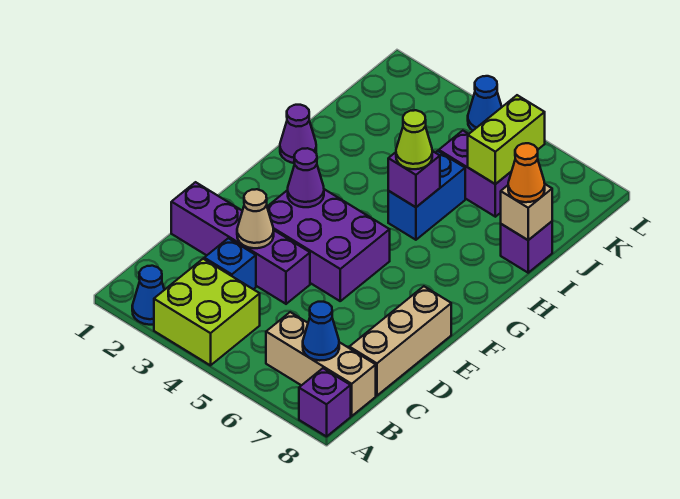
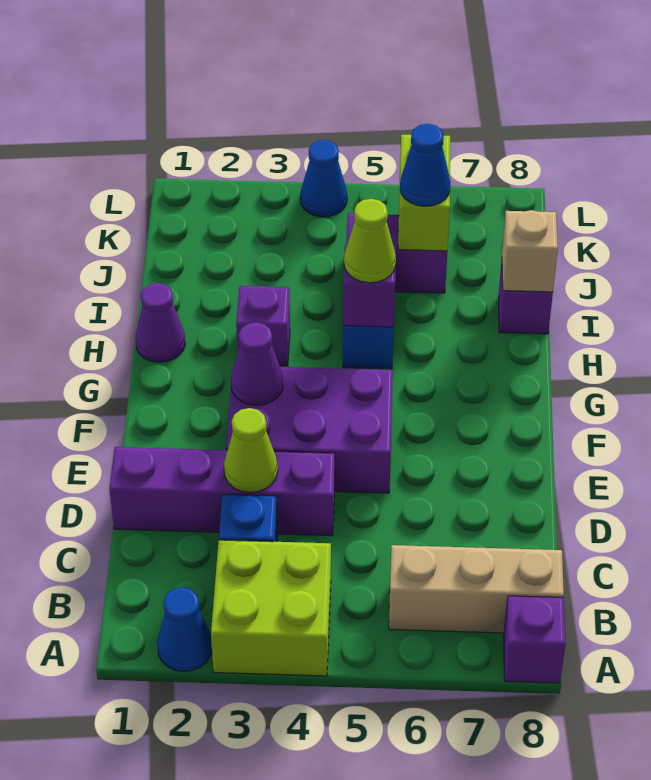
blue cone B7 level 2 -> blue cone J6 level 3
tan brick C8:E8 level 1 -> none
tan cone D3 level 2 -> lime cone D3 level 2
none -> purple brick H3 level 1
orange cone I8 level 3 -> none

